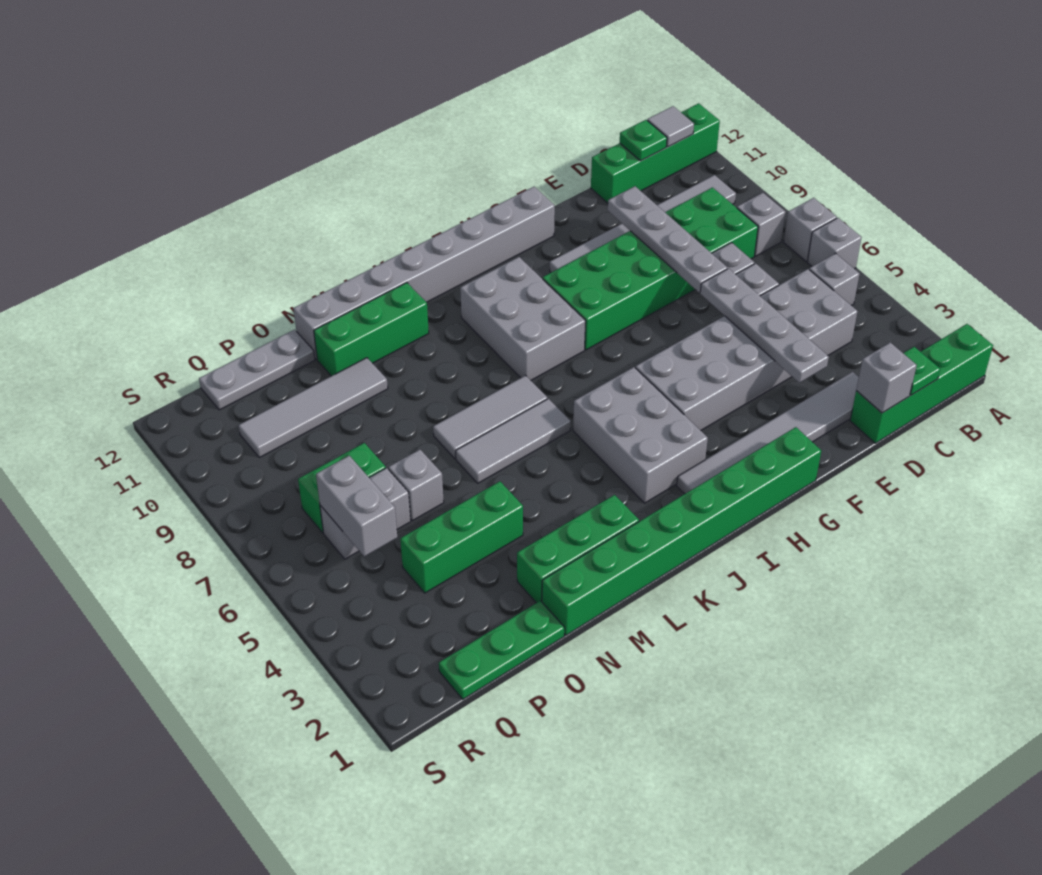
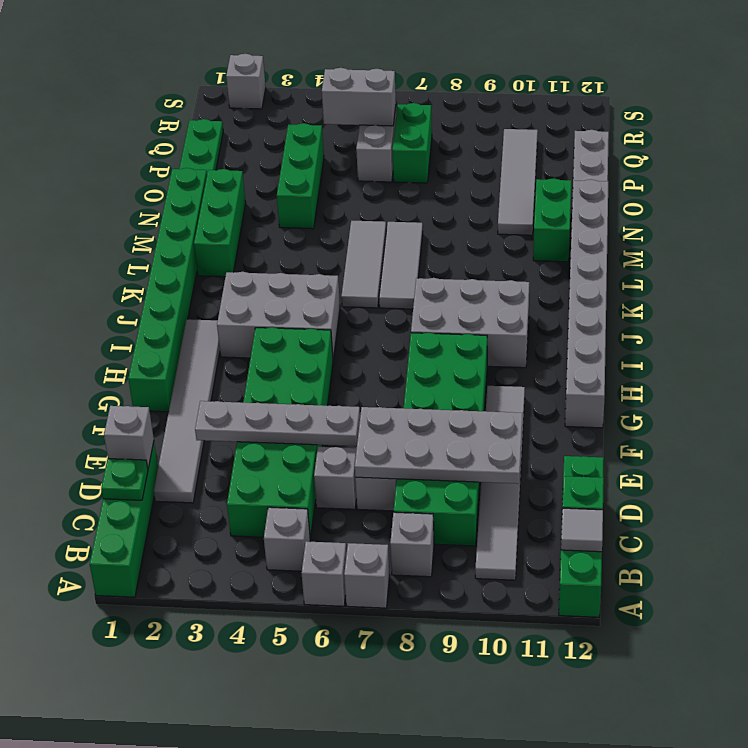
grey brick C4:H5 level 1 -> green brick C4:H5 level 1
grey plate E7:E10 level 2 -> grey plate D7:E10 level 2
green brick L11:N11 level 1 -> green brick M11:N11 level 1
grey brick O6 level 1 -> grey brick S2 level 1

